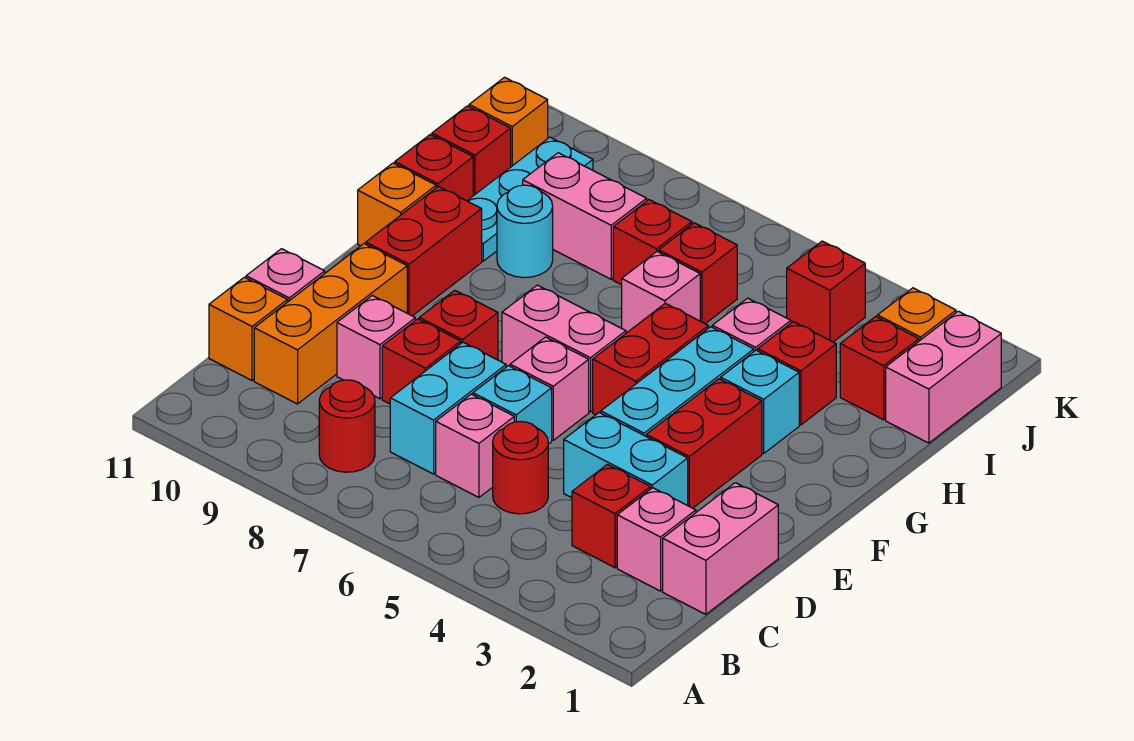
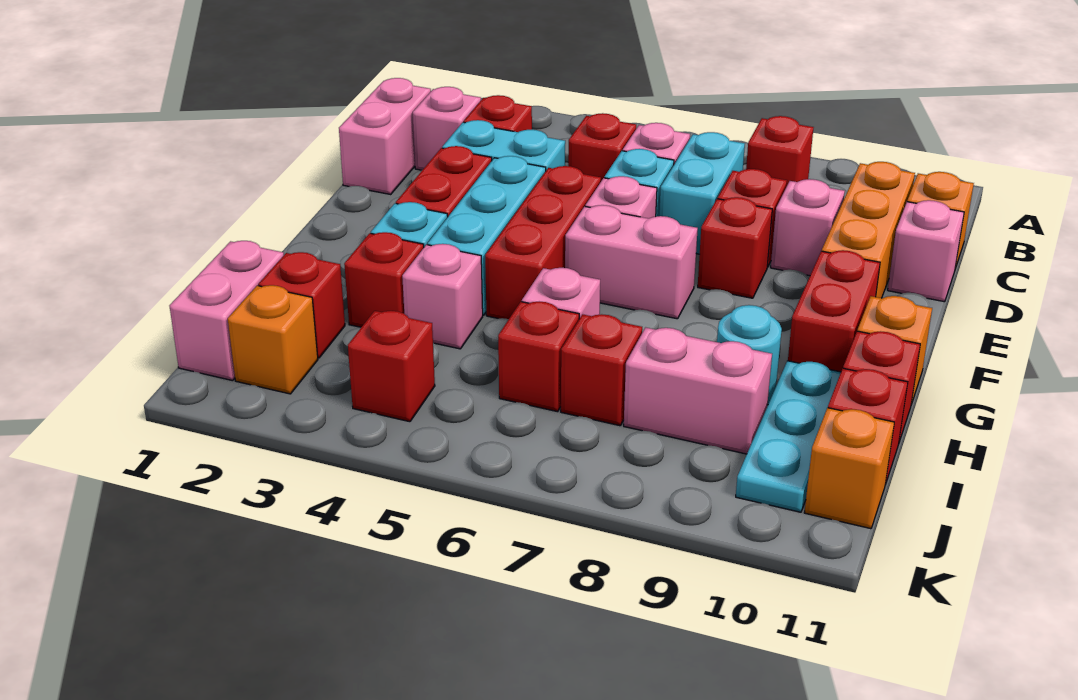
red round brick B8 level 1 -> red brick B8 level 1
red round brick C5 level 1 -> red brick C5 level 1
red brick F5:G5 level 1 -> red brick E5:G5 level 1

